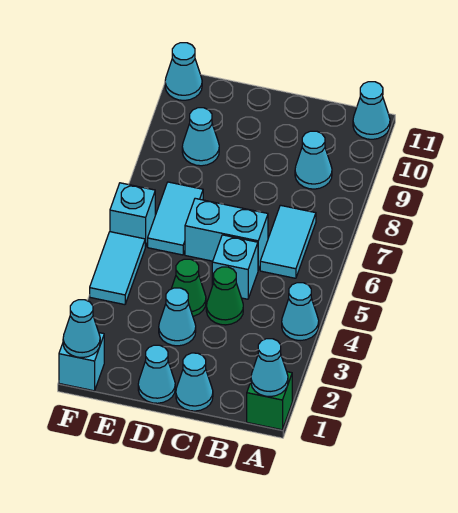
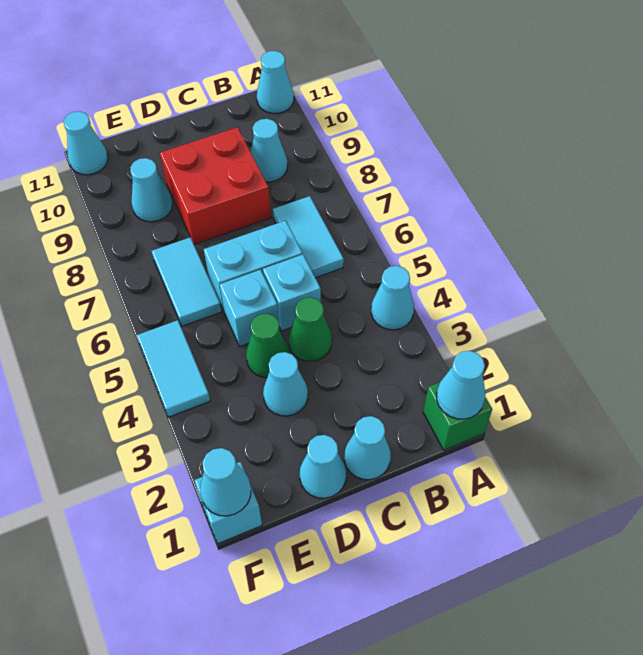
none -> red brick C8:D9 level 1
cyan brick F6 level 1 -> cyan brick D5 level 1

